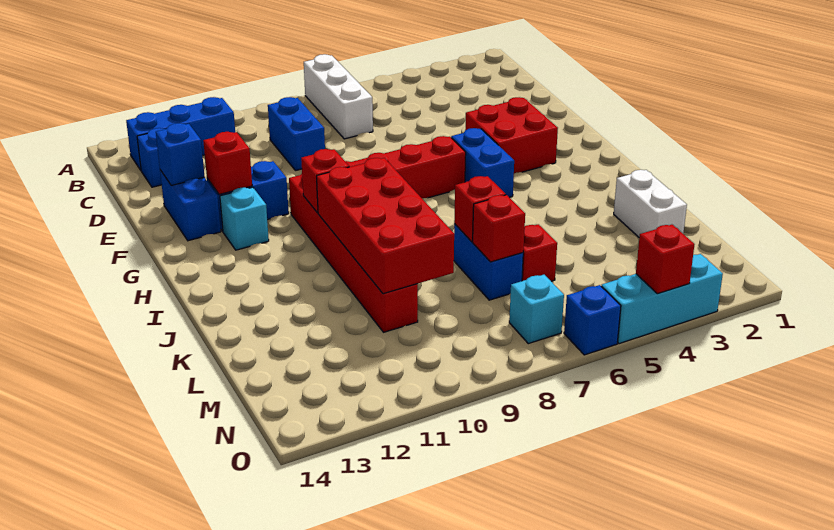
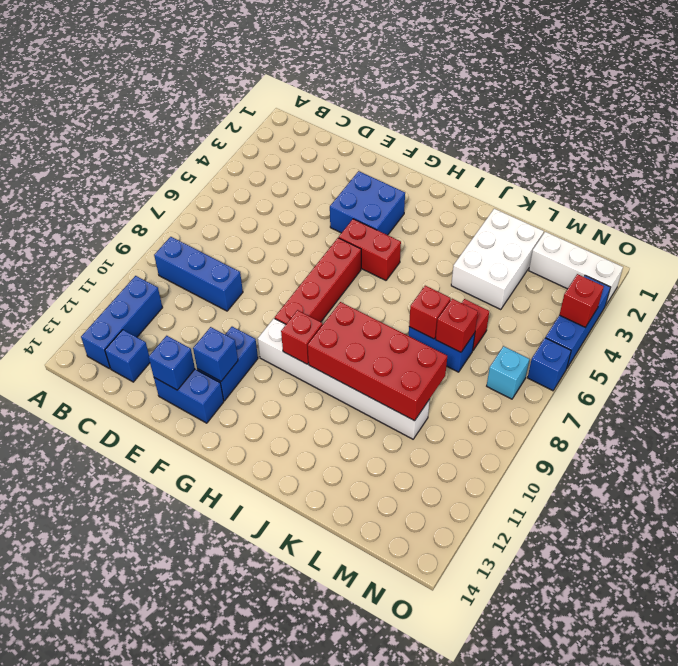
white brick A7:C7 level 1 -> white brick M2:O2 level 1
blue brick C9:D9 level 1 -> blue brick B9:D9 level 1
red brick F3:G4 level 1 -> blue brick F3:G4 level 1
red brick F12 level 2 -> blue brick F12 level 2
blue brick G5:H5 level 1 -> red brick G5:H5 level 1
red brick G10:L10 level 1 -> white brick G10:L10 level 1
cyan brick G12 level 1 -> none
white brick K2:L2 level 1 -> white brick K2:L4 level 1
cyan brick O3:O5 level 1 -> blue brick O3:O5 level 1

